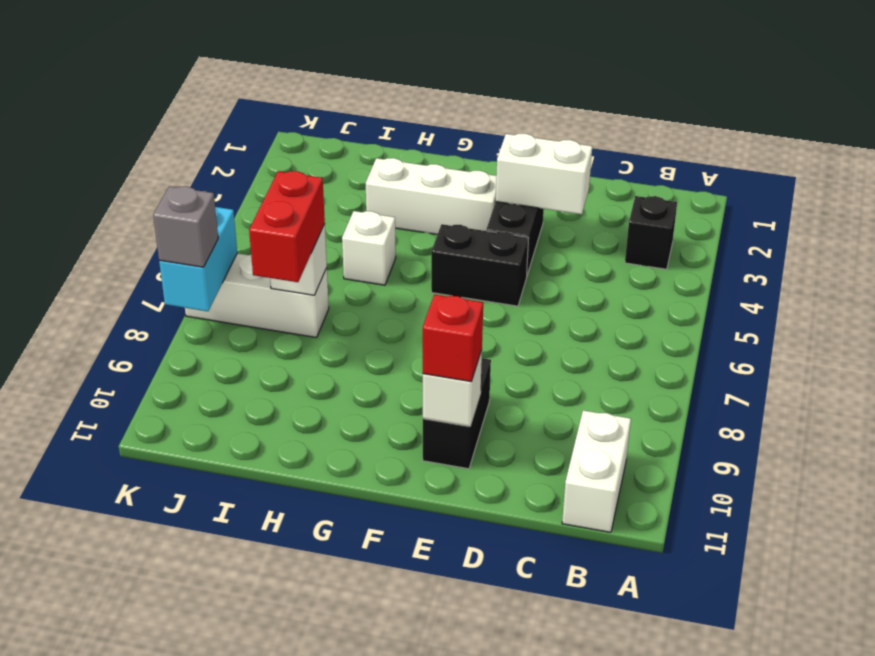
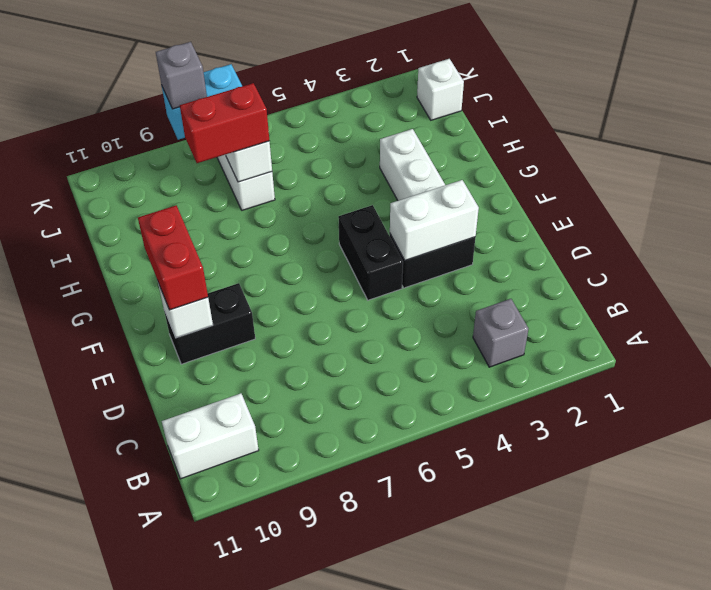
black brick B3 level 1 -> grey brick B3 level 1
white brick D3:E3 level 2 -> white brick E3:E4 level 2
red brick E10 level 3 -> red brick E10:F10 level 3
white brick H5 level 1 -> white brick J1 level 1

